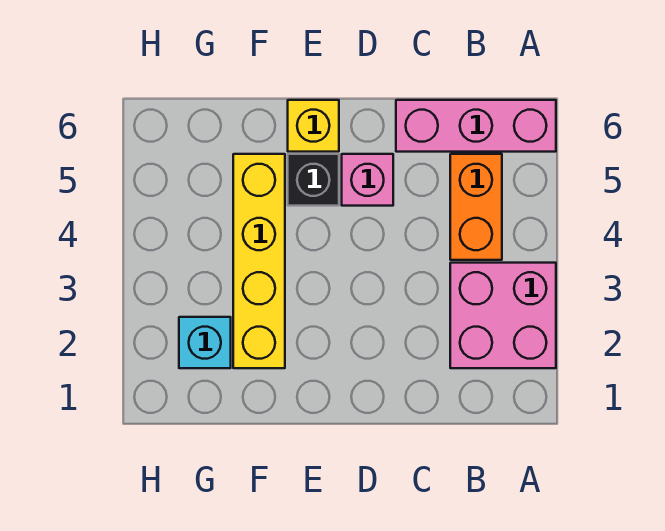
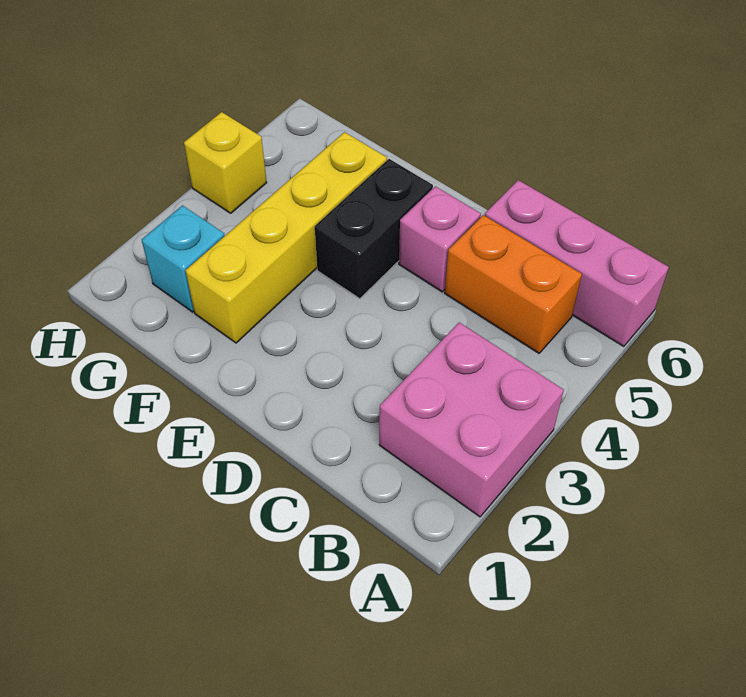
orange brick B4:B5 level 1 -> orange brick B5:C5 level 1
black brick E5 level 1 -> black brick E4:E5 level 1
yellow brick E6 level 1 -> yellow brick H4 level 1

